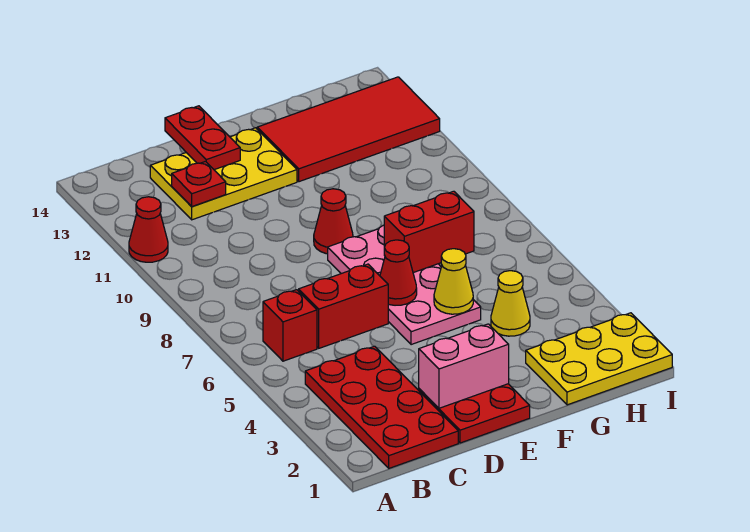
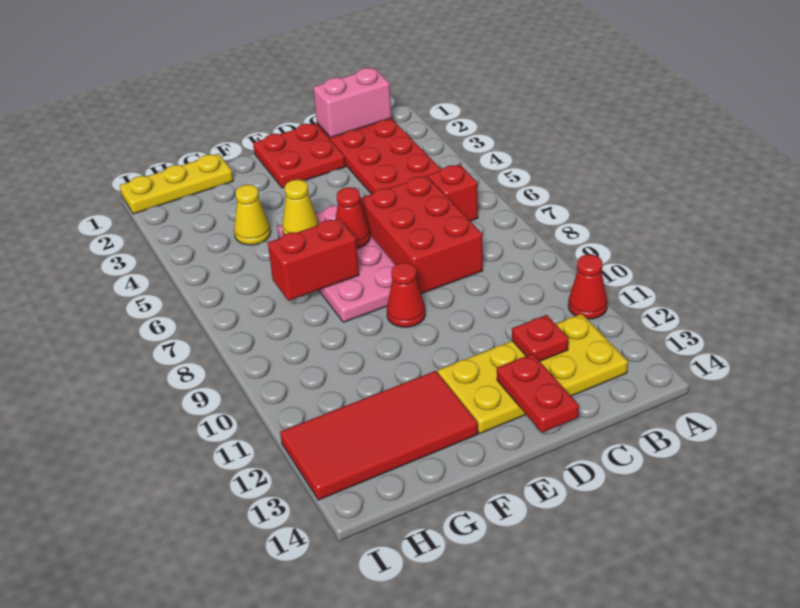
red brick C6:D6 level 1 -> red brick C6:D8 level 1
yellow plate C12:E13 level 1 -> yellow plate B12:E13 level 1
pink brick D2:E2 level 2 -> pink brick B1:C1 level 2
yellow plate G1:I2 level 1 -> yellow plate G1:I1 level 1

